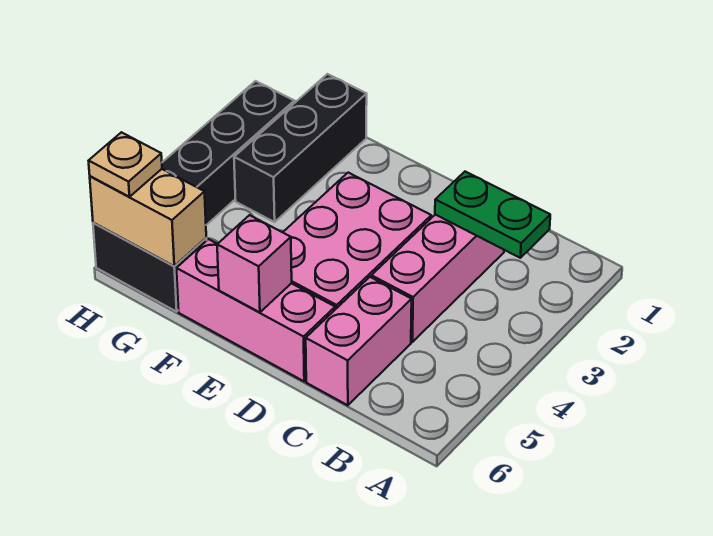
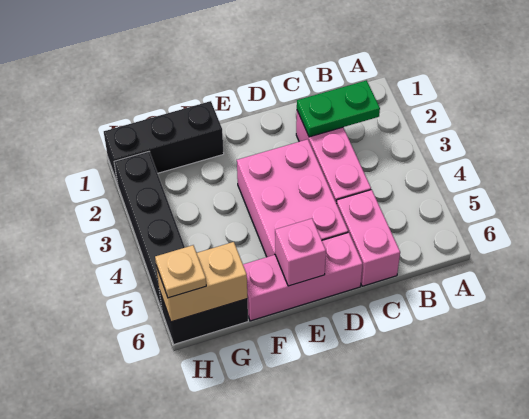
black brick G1:G3 level 1 -> black brick F1:H1 level 1

